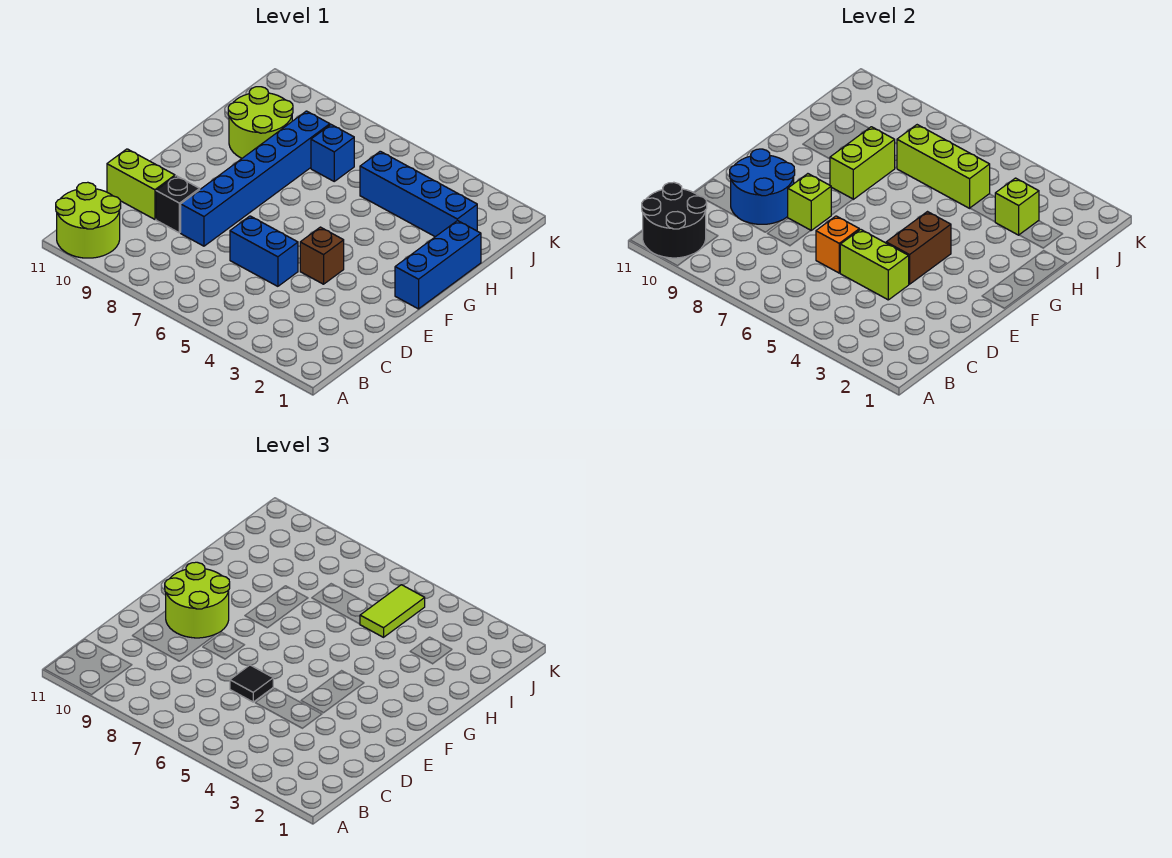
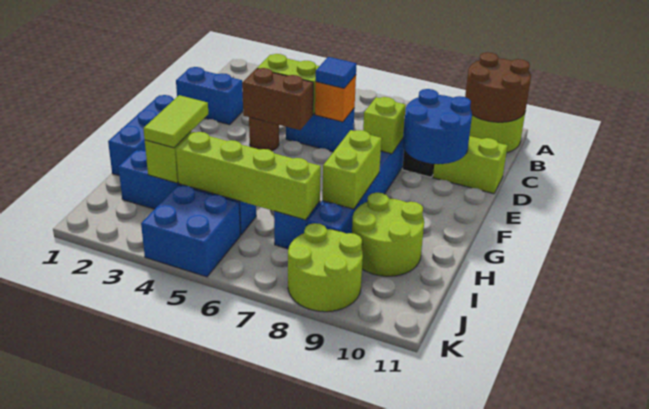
black round brick A10:B11 level 2 -> brown round brick A10:B11 level 2
none -> blue brick D1:D2 level 1
black tile D6 level 3 -> blue tile D6 level 3
brown brick E4 level 1 -> brown round brick E4 level 1
brown brick E4:F4 level 2 -> brown brick E4:E5 level 2
lime round brick E9:F10 level 3 -> lime round brick J8:K9 level 1
lime brick I5:I7 level 2 -> lime brick I4:I7 level 2
lime tile I5:J5 level 3 -> lime tile H3:I3 level 3
none -> blue brick J4:K5 level 1

